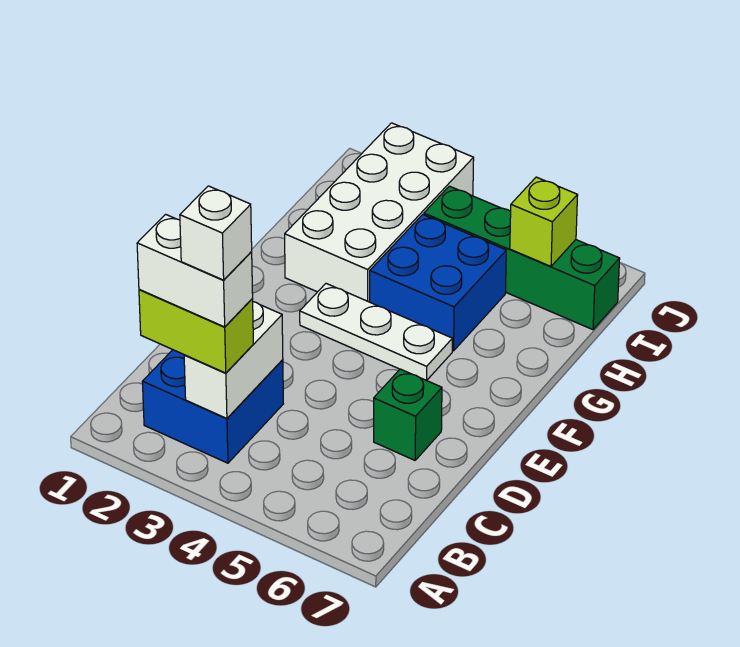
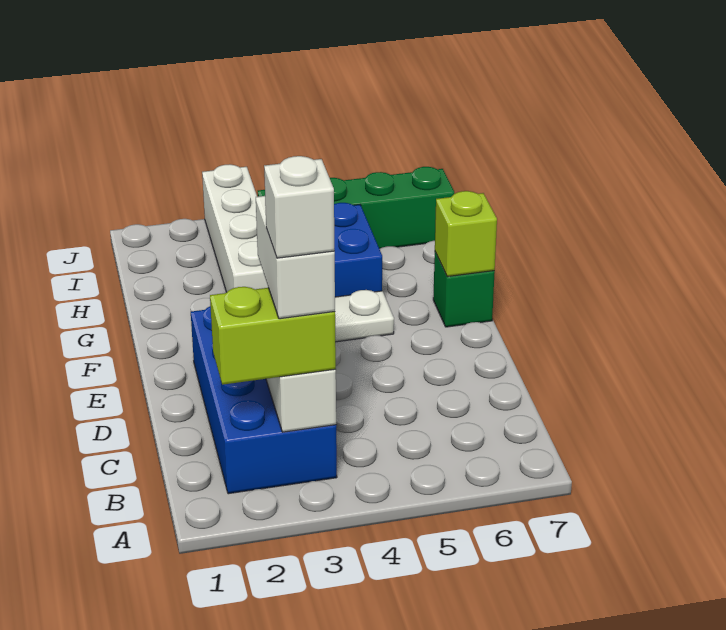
blue brick B2:C3 level 1 -> blue brick B2:E3 level 1
white brick B2:B3 level 4 -> white brick B3:C3 level 4
green brick D6 level 1 -> green brick F7 level 1
white brick G2:J3 level 1 -> white brick G3:J3 level 1
lime brick I6 level 2 -> lime brick F7 level 2

